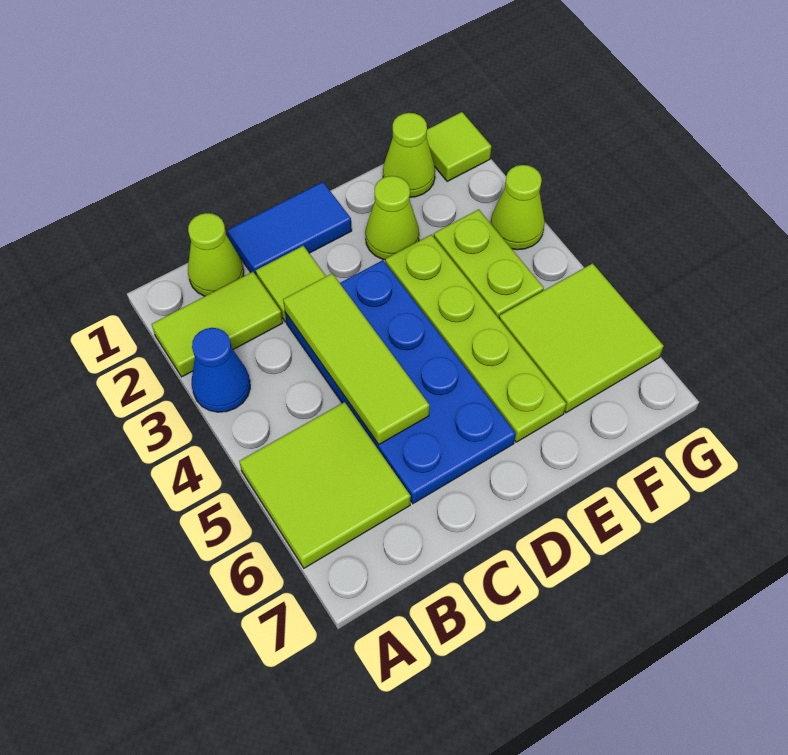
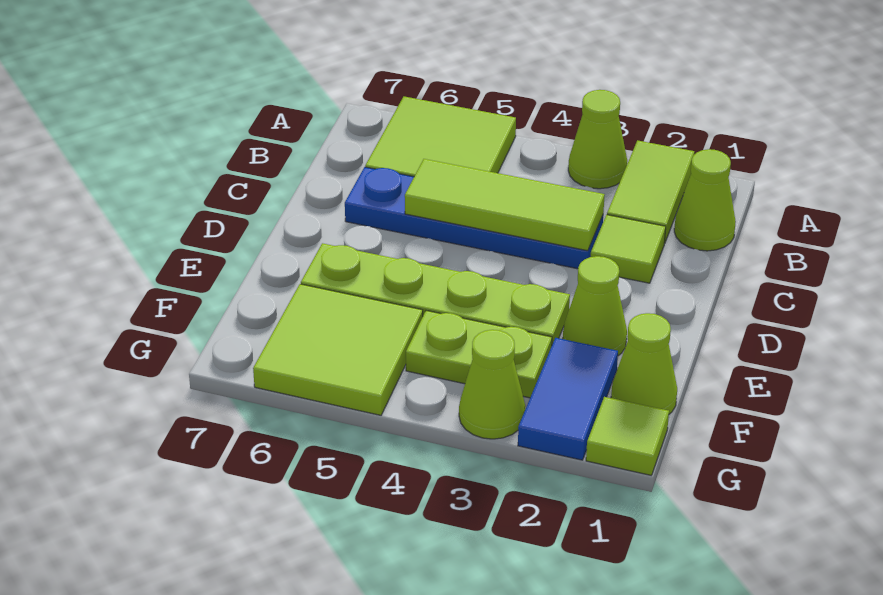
blue cone A3 level 1 -> lime cone A3 level 1
blue tile C1:D1 level 1 -> blue tile F2:G2 level 1
blue plate C3:D6 level 1 -> blue plate C3:C6 level 1

